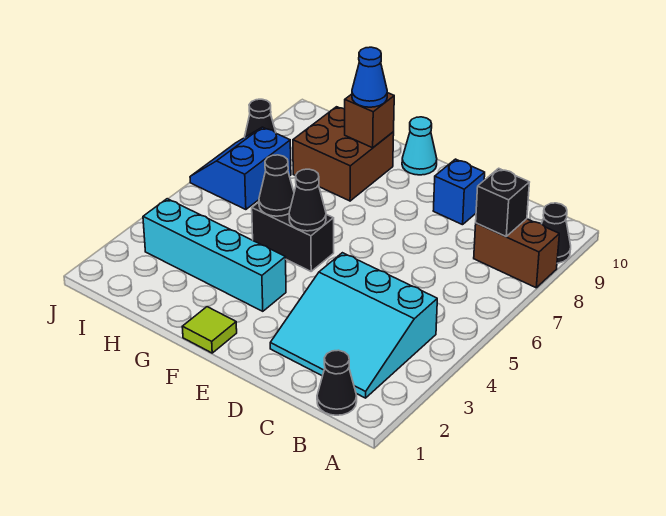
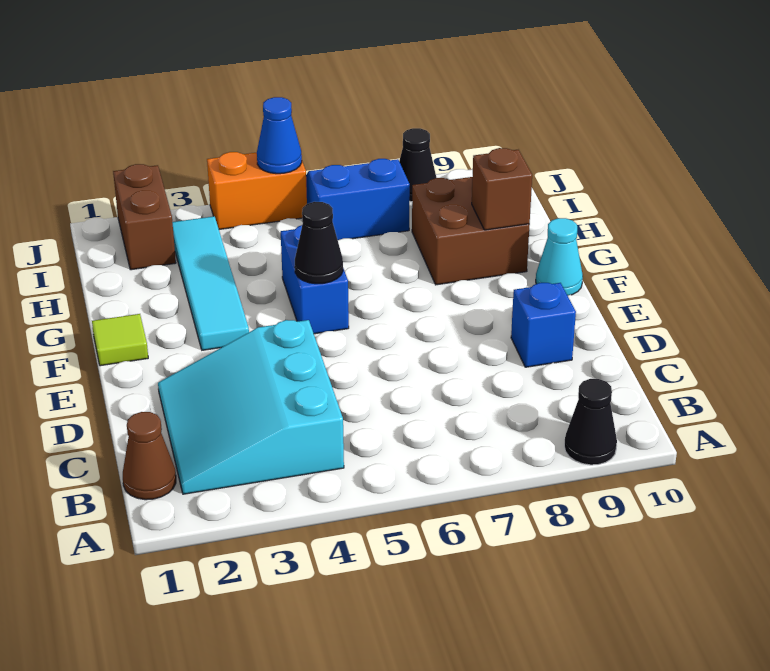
brown brick A8:B8 level 1 -> brown brick I2:J2 level 1
black cone B1 level 1 -> brown cone B1 level 1
black brick B8 level 2 -> none
cyan brick F3:I3 level 1 -> cyan tile F3:I3 level 1
black brick F5:G5 level 1 -> blue brick F5:G5 level 1
black cone G5 level 2 -> none
blue cone G9 level 3 -> blue cone J5 level 2
none -> orange brick J4:J5 level 1

